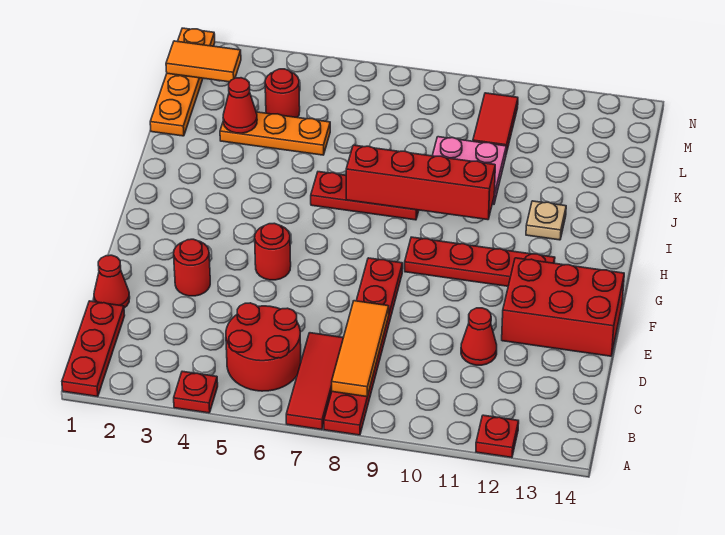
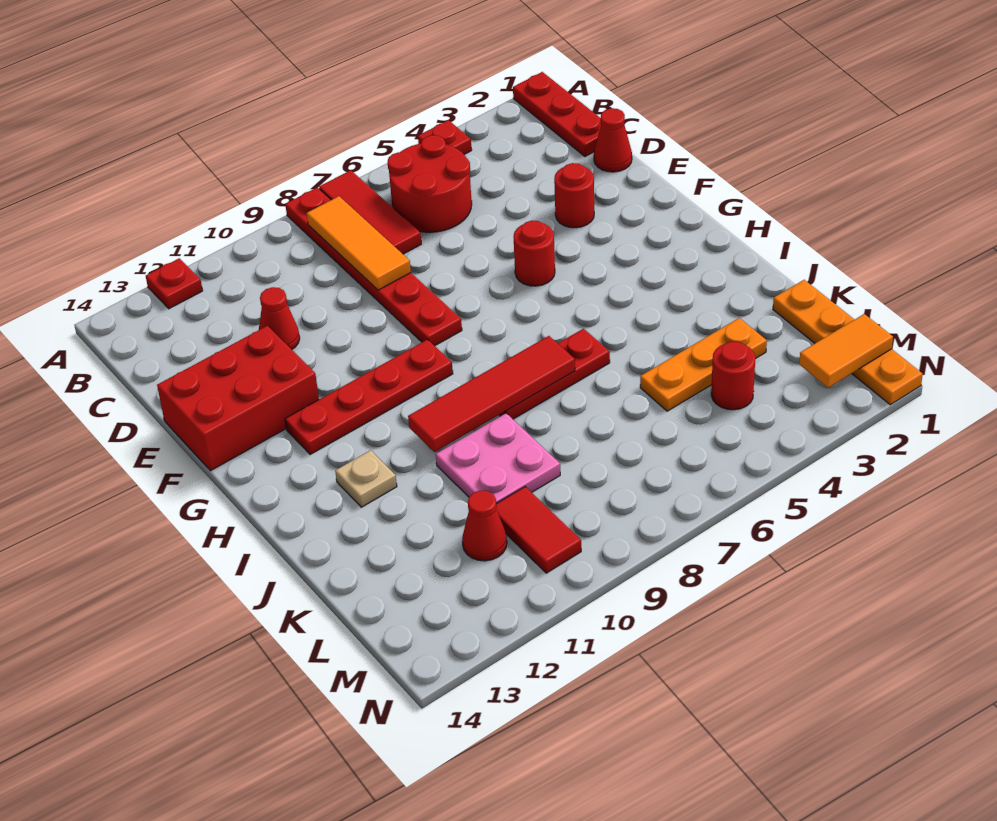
red brick I7:I10 level 2 -> red tile I7:I10 level 2
red cone K3 level 2 -> red cone L11 level 1

